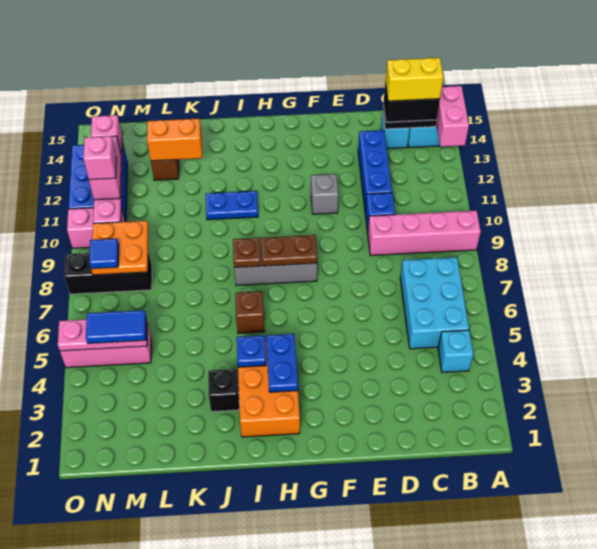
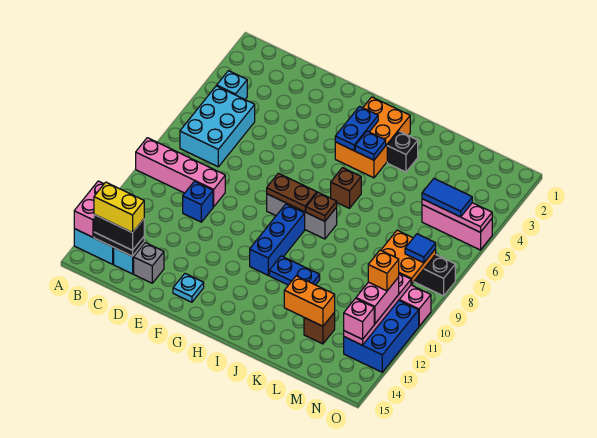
blue brick D11:D13 level 1 -> blue brick H9:H11 level 1
grey brick F11 level 1 -> grey brick D14 level 1
none -> cyan plate F14 level 1
pink brick N11 level 4 -> orange brick N11 level 4

